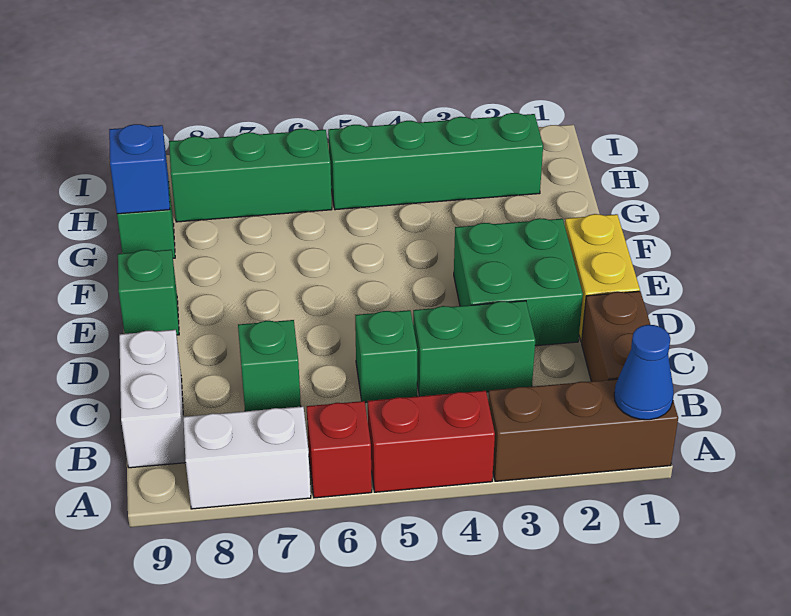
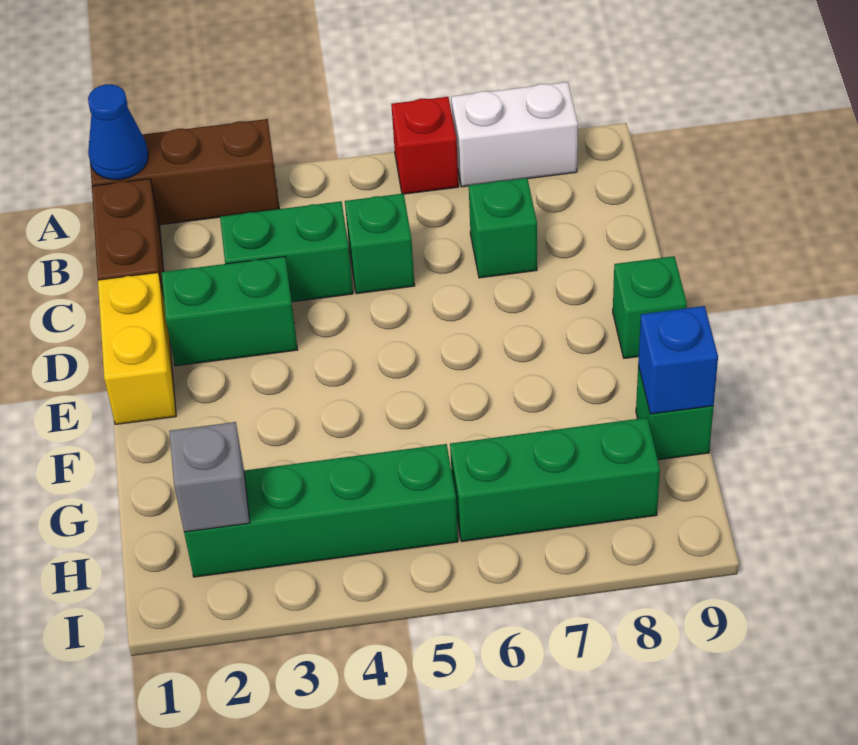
red brick A4:A5 level 1 -> none
white brick B9:C9 level 1 -> none
green brick D2:E3 level 1 -> green brick D2:D3 level 1
none -> grey brick H2 level 2

